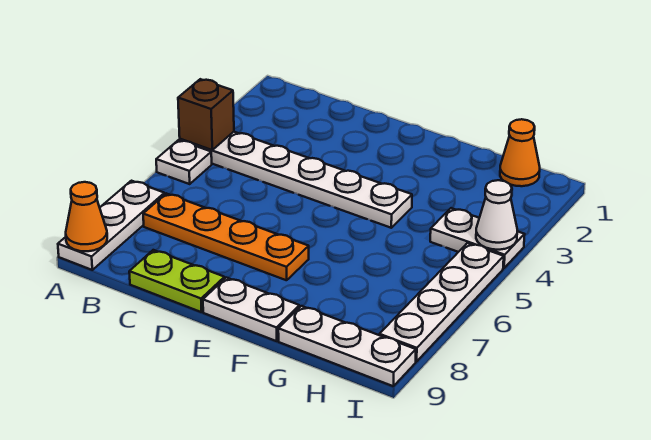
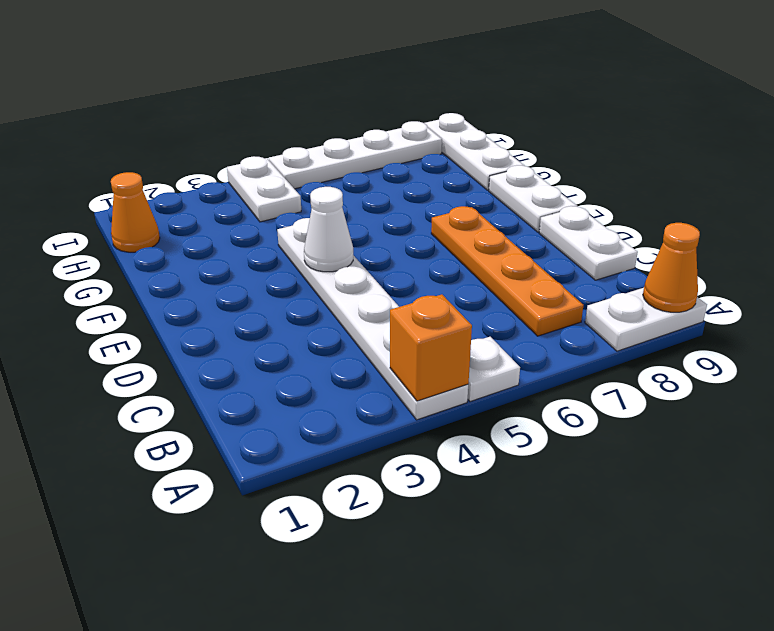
brown brick A4 level 2 -> orange brick A4 level 2
white plate A7:A9 level 1 -> white plate A8:A9 level 1
lime plate C9:D9 level 1 -> white plate C9:D9 level 1
white cone I4 level 2 -> white cone E4 level 2

